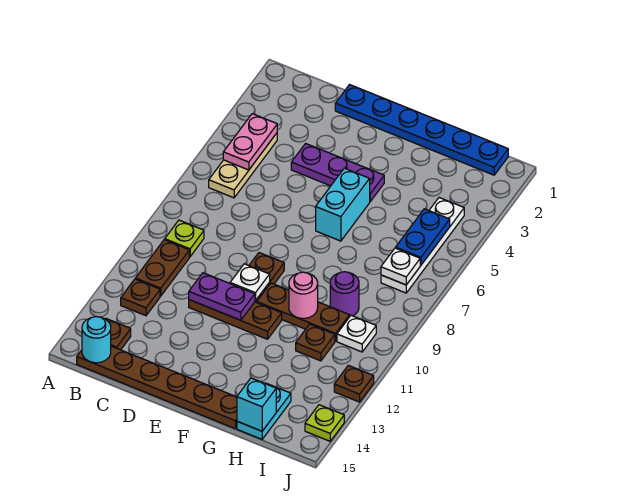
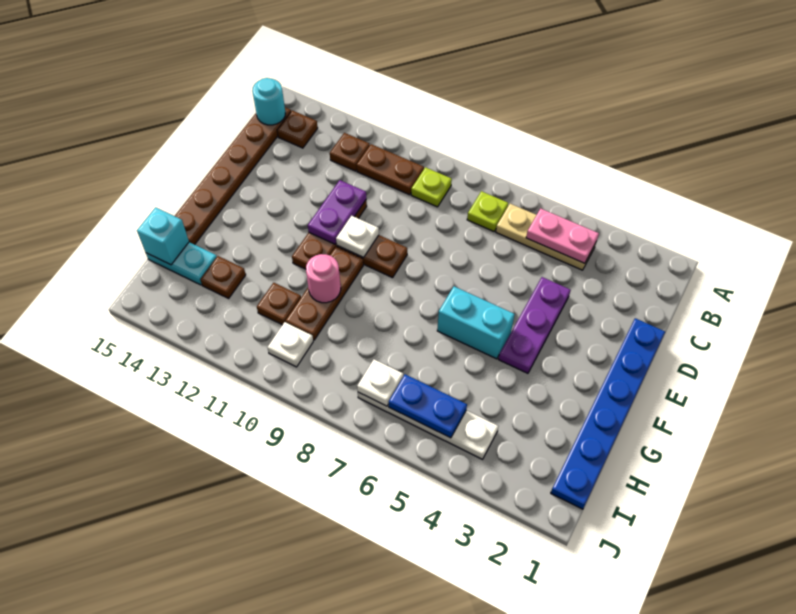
purple round brick H9 level 1 -> none
brown plate J12 level 1 -> brown plate H13 level 1
lime plate J14 level 1 -> lime plate B7 level 1

